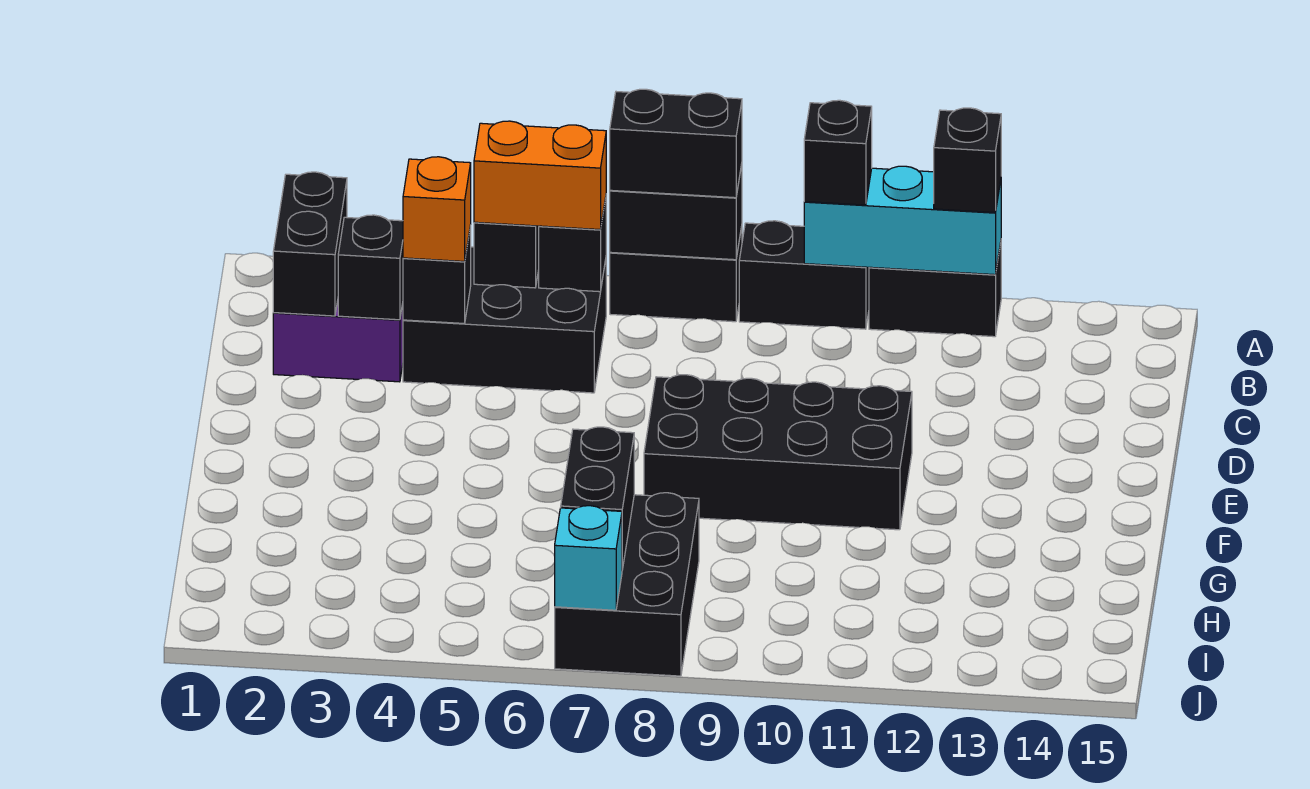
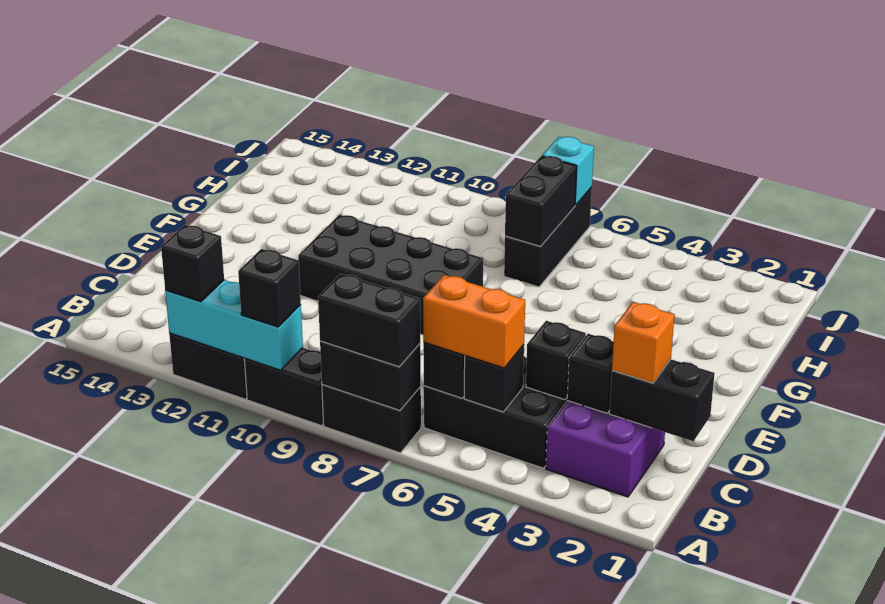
black brick B2:C2 level 2 -> black brick C1:C2 level 2
orange brick C4 level 3 -> orange brick C2 level 3
black brick H7:J8 level 1 -> black brick H7:J7 level 1

